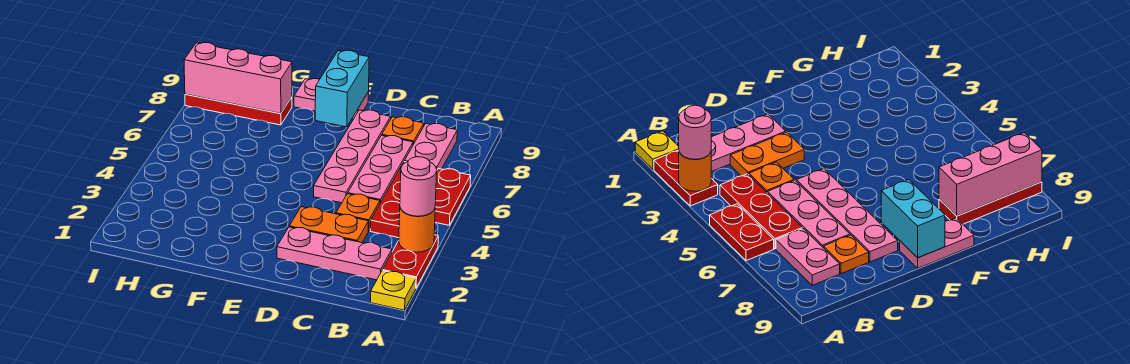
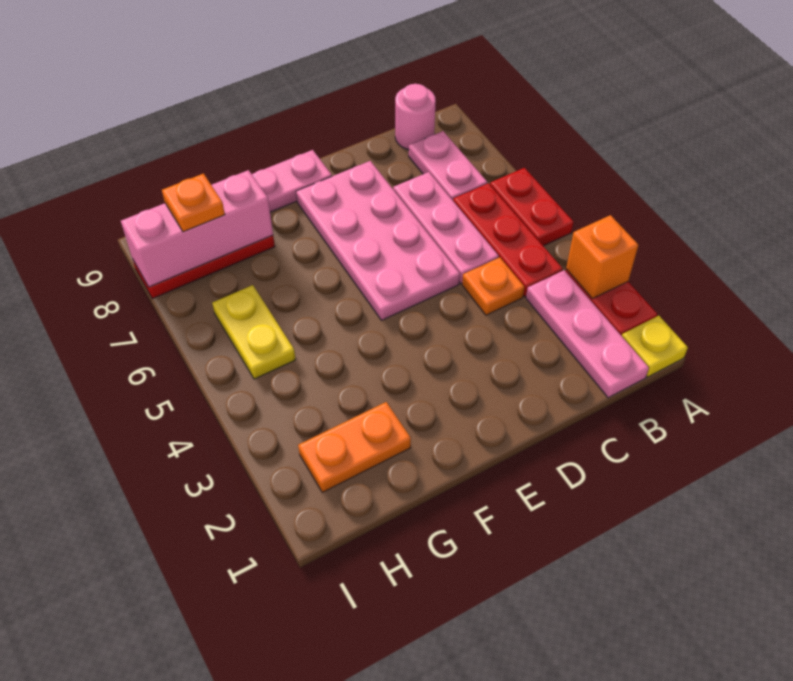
orange round brick A3 level 2 -> orange brick A3 level 2
pink round brick A3 level 3 -> pink round brick B9 level 1
pink plate B2:D2 level 1 -> pink plate B1:B3 level 1
orange plate C3:D3 level 1 -> orange plate G2:H2 level 1
orange plate C8 level 1 -> orange plate H8 level 3
pink plate D5:D8 level 1 -> pink plate D5:E8 level 1
cyan brick E8:E9 level 2 -> none
none -> yellow plate H5:H6 level 1

